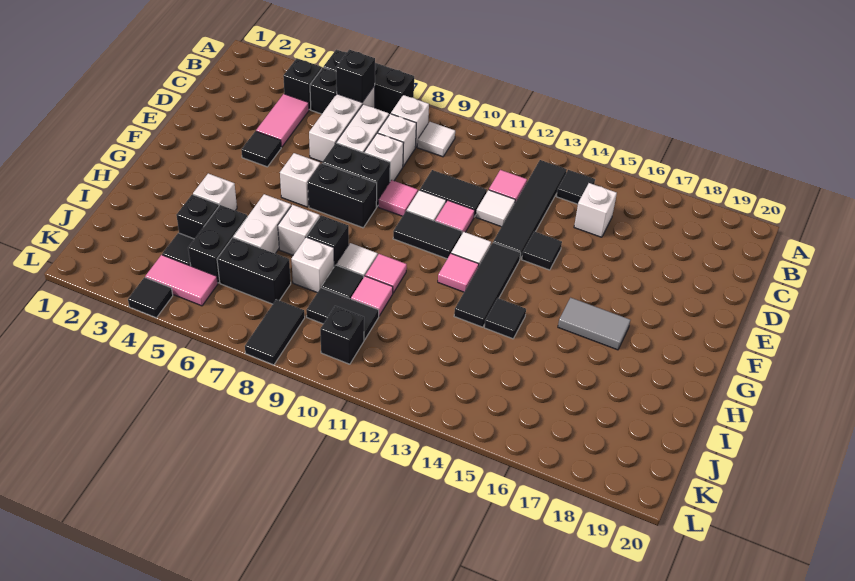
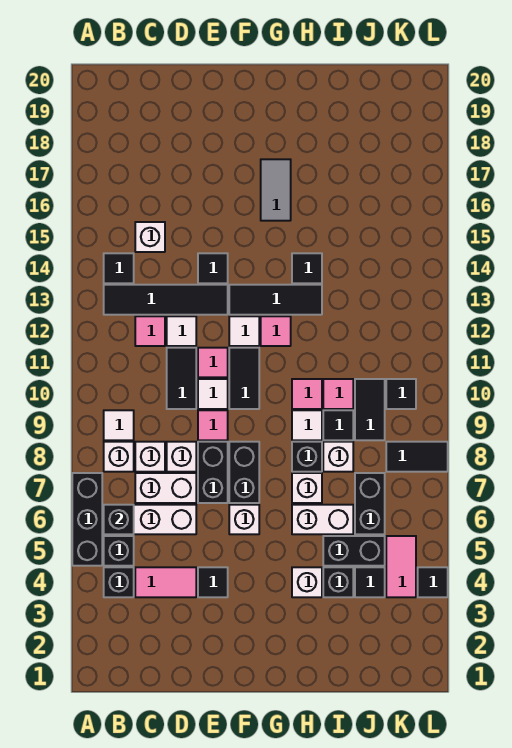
black brick K10 level 1 -> black tile K10 level 1

